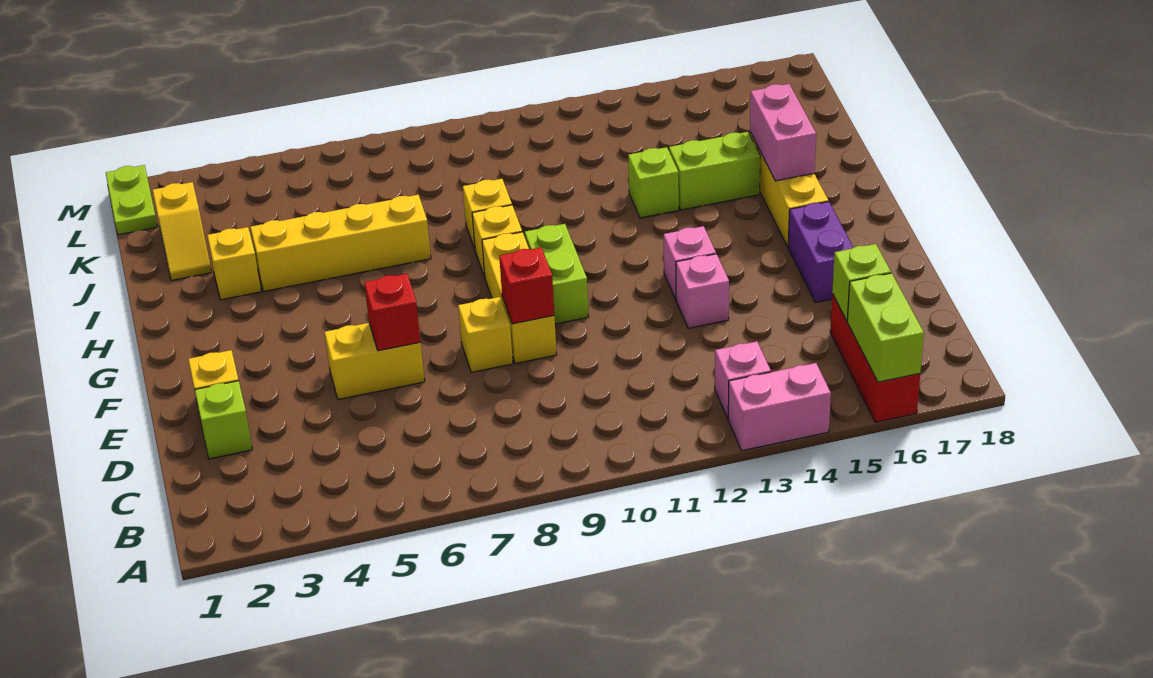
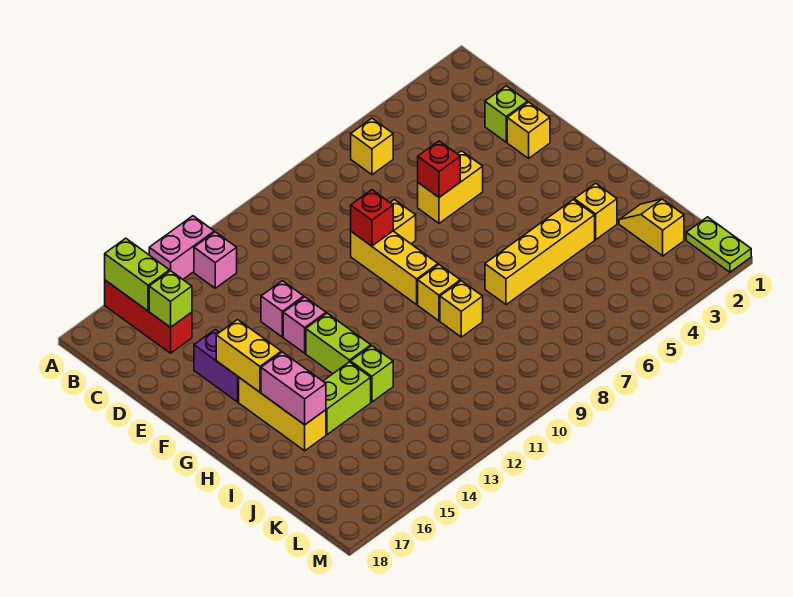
none -> yellow brick B6 level 1
lime brick F10:G10 level 1 -> lime brick G13:H13 level 1
none -> yellow brick F16:G16 level 2

